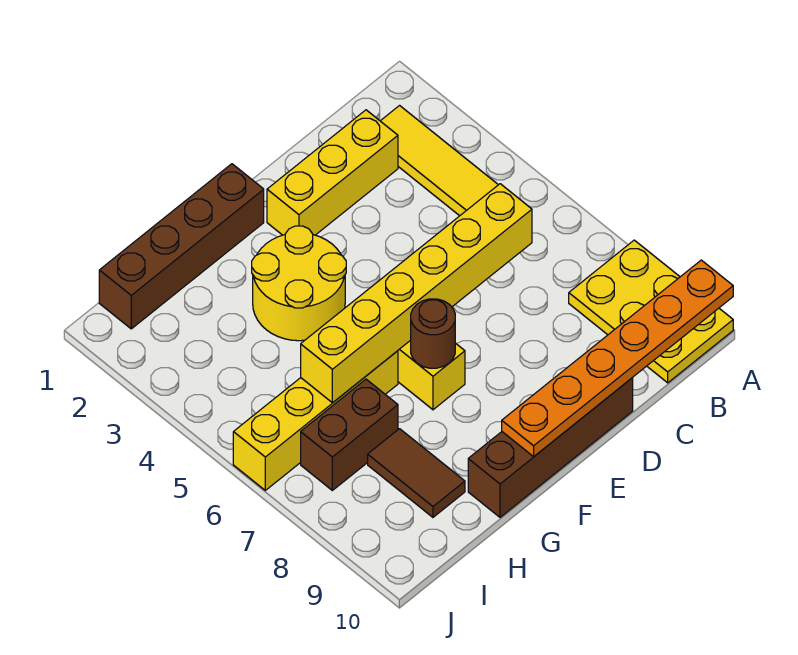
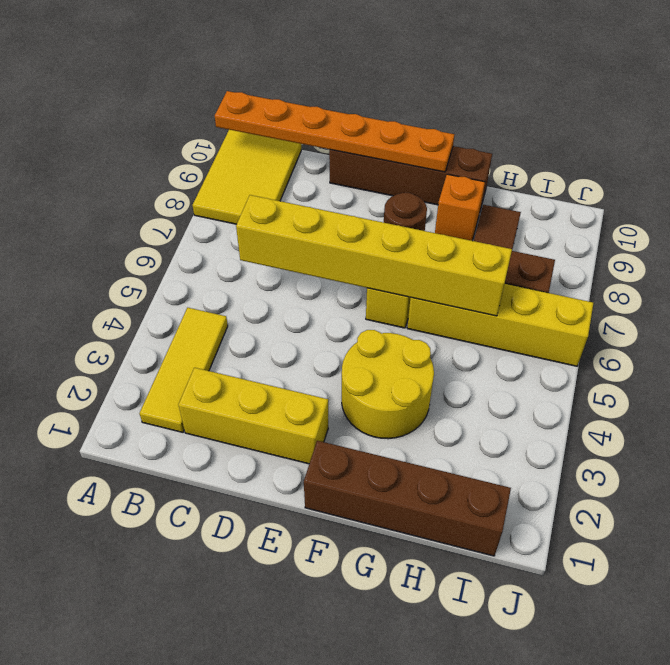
yellow plate A8:B10 level 1 -> yellow tile A8:B10 level 1
none -> orange brick G9 level 1

